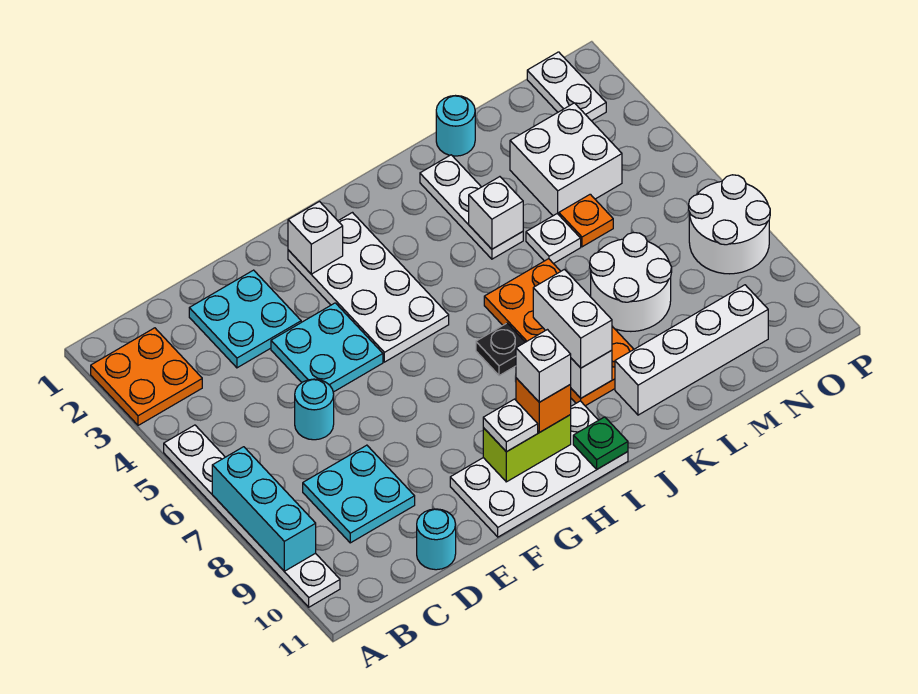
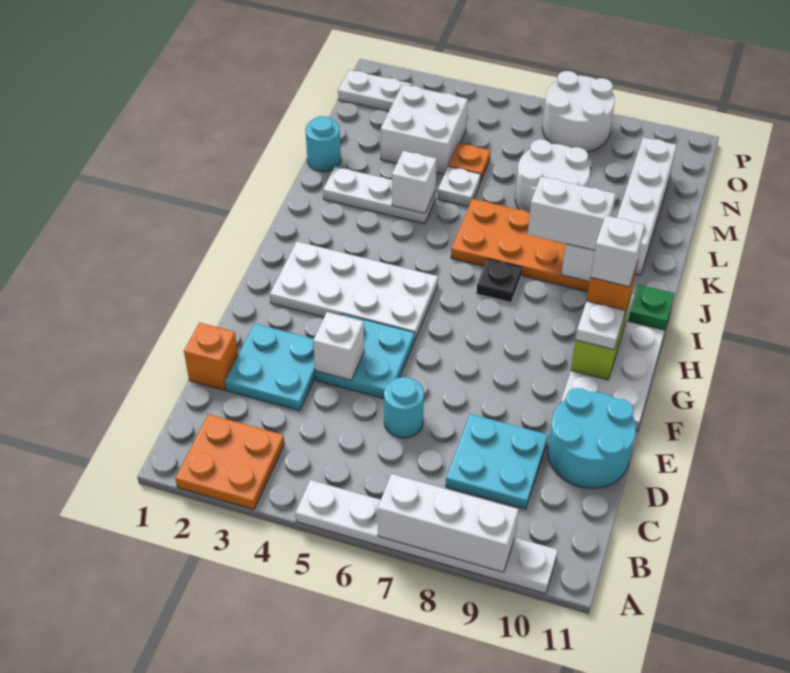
cyan brick A7:A9 level 2 -> white brick A7:A9 level 2
none -> orange brick D1 level 1
cyan round brick D11 level 1 -> cyan round brick D10:E11 level 1
white brick G2 level 2 -> white brick E4 level 2

